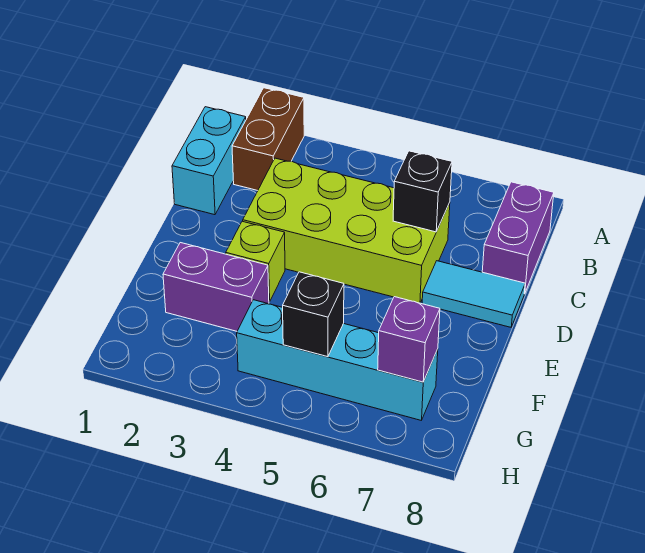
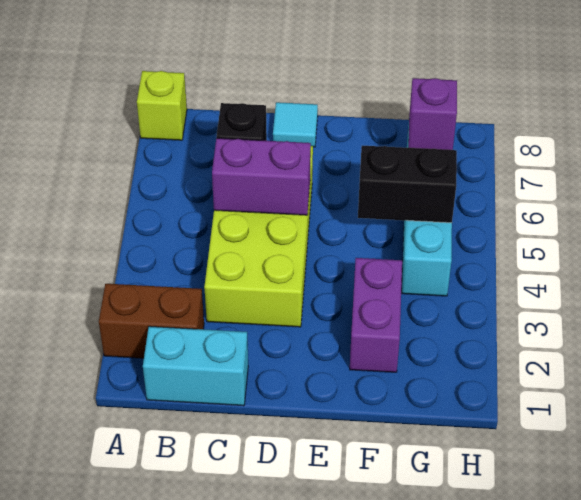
purple brick B8:C8 level 1 -> purple brick C5:D5 level 2
cyan tile D7:D8 level 1 -> cyan tile D8 level 1
lime brick E3 level 1 -> lime brick A8 level 1
black brick G5 level 2 -> black brick F5:G5 level 2

